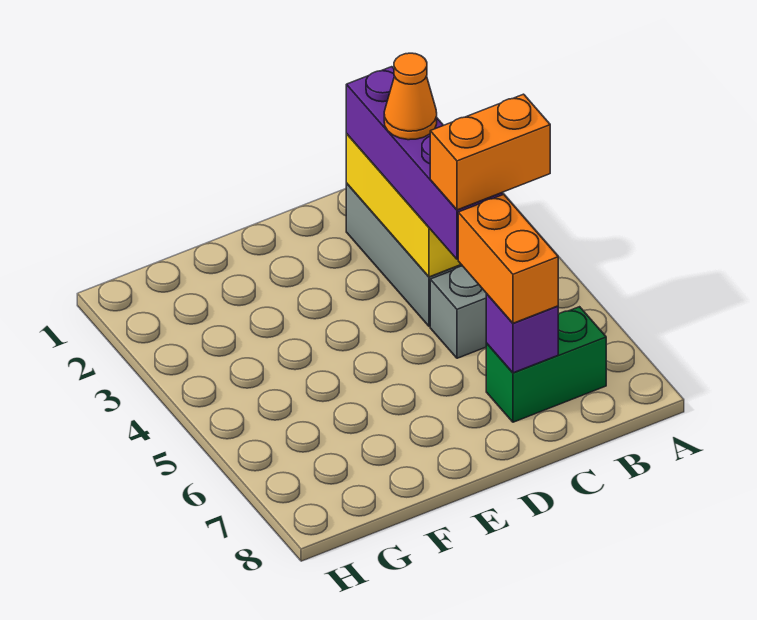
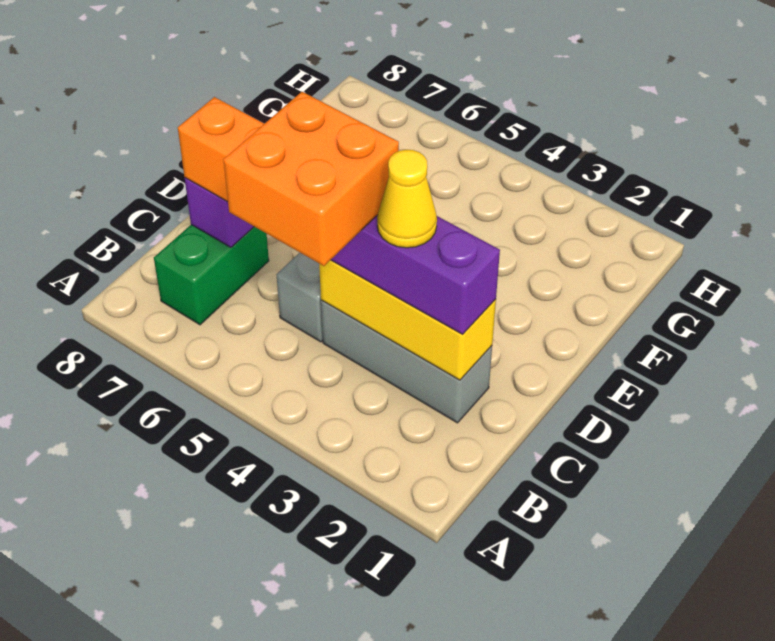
orange brick B5:C5 level 4 -> orange brick B4:C5 level 4
orange cone C3 level 4 -> yellow cone C3 level 4

